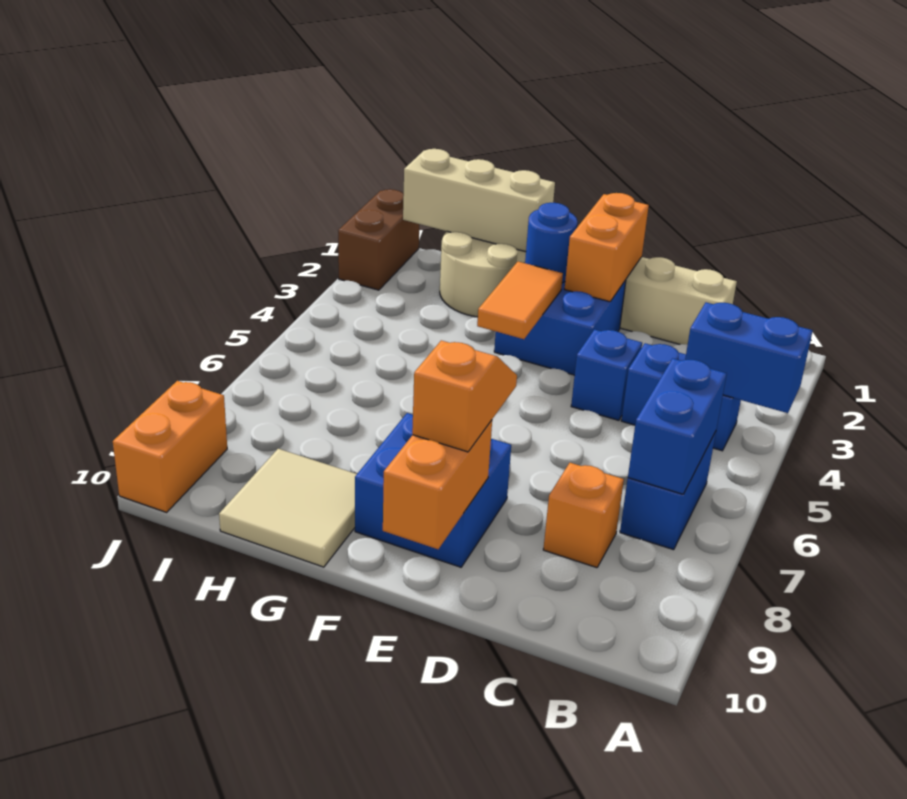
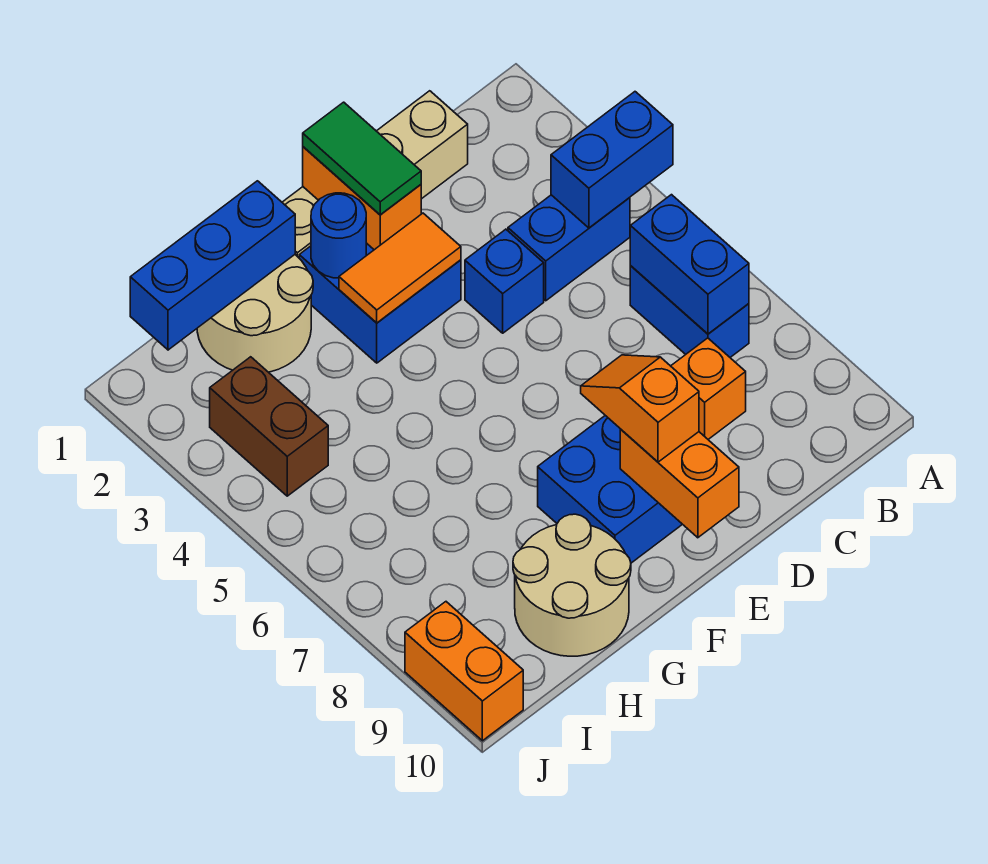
none -> green tile E1:E2 level 3
orange tile F3:F4 level 2 -> orange tile E3:F3 level 2
tan brick G1:I1 level 2 -> blue brick G1:I1 level 2
tan tile G9:H10 level 1 -> tan round brick G9:H10 level 1
brown brick J1:J2 level 1 -> brown brick I3:I4 level 1

